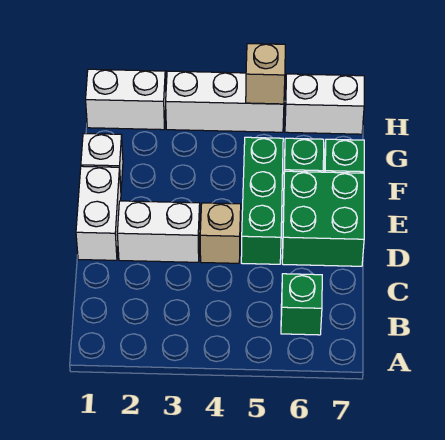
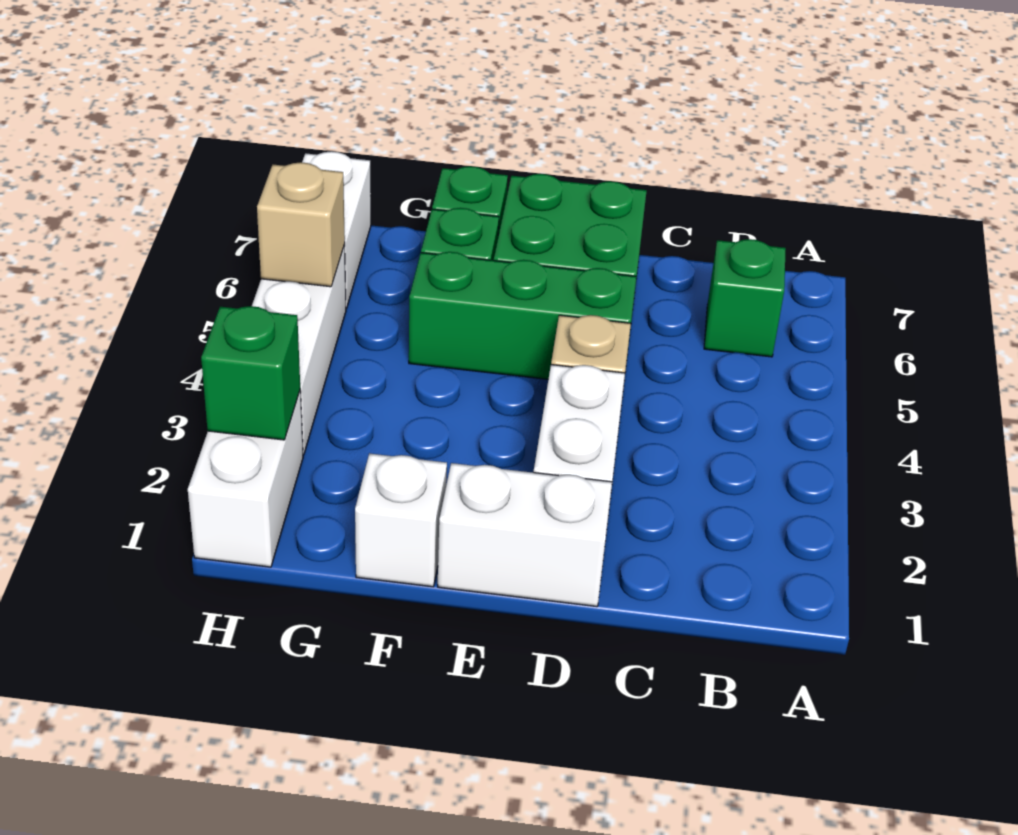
none -> green brick H2 level 2

